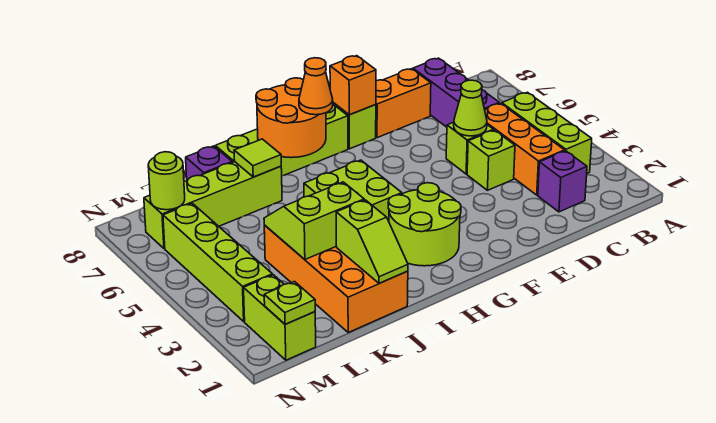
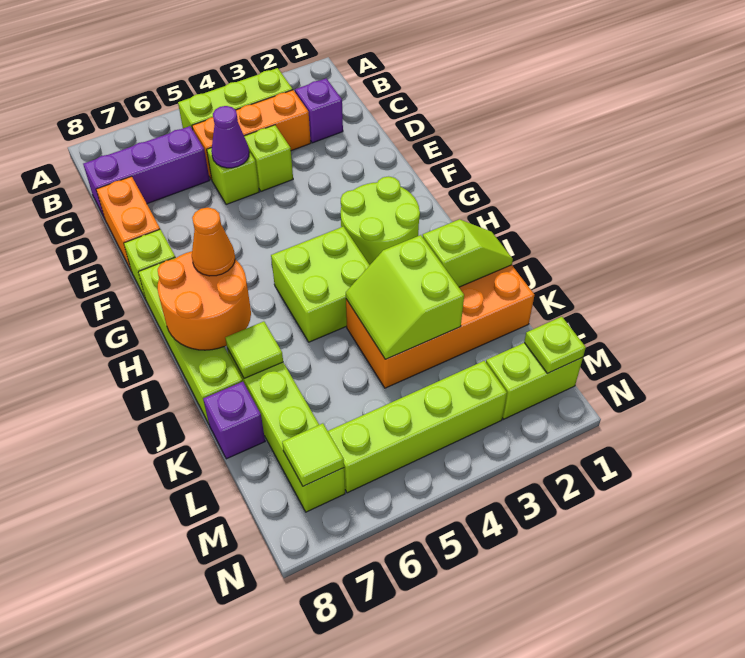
lime cone D5 level 2 -> purple cone D5 level 2
orange brick F8 level 2 -> none
lime round brick M7 level 2 -> lime tile M7 level 2

